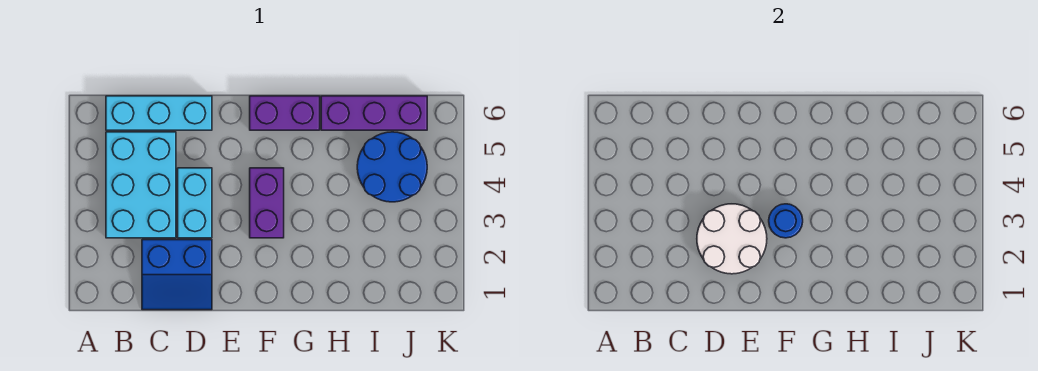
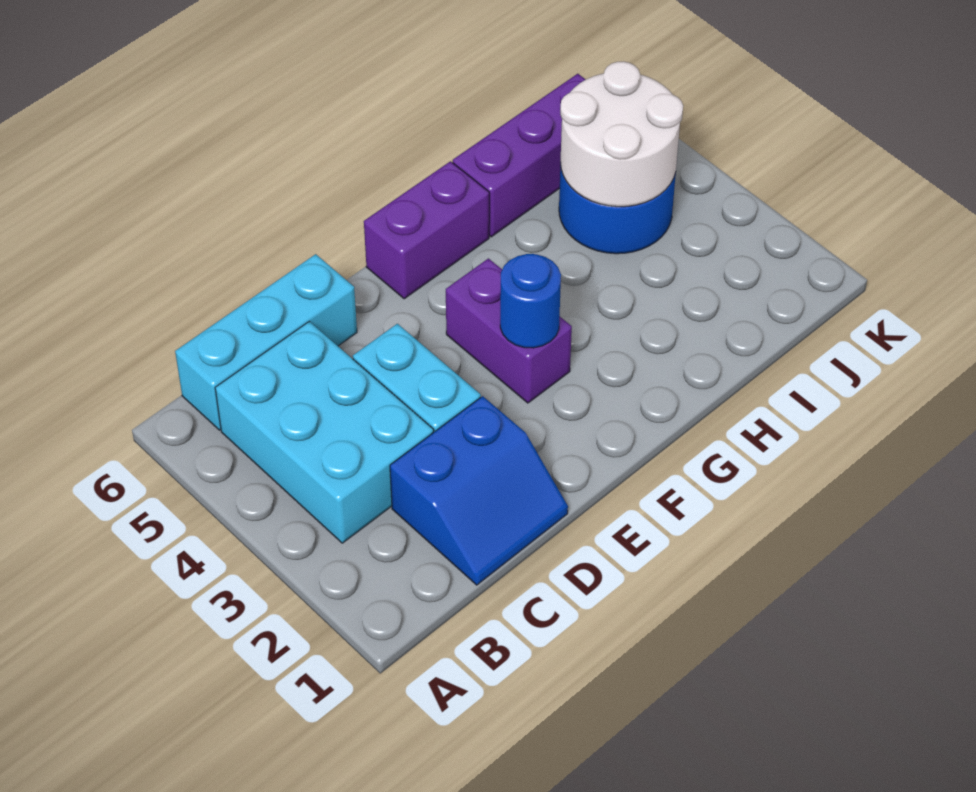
white round brick D2:E3 level 2 -> white round brick I4:J5 level 2

